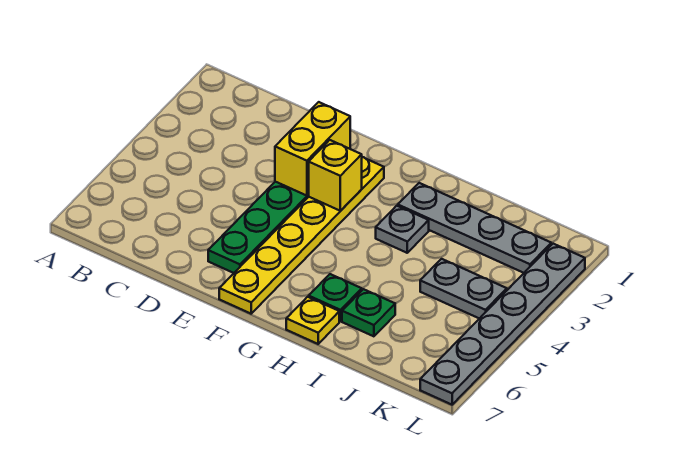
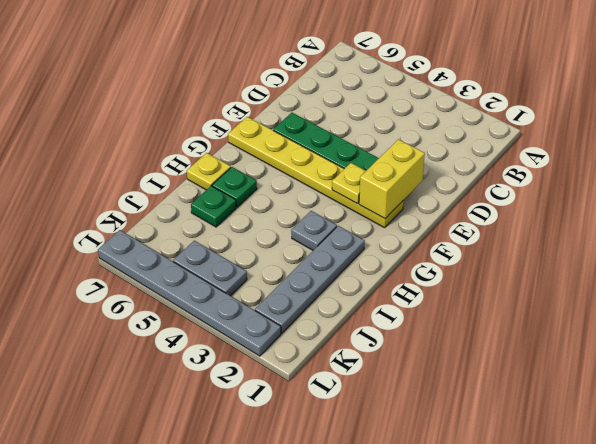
yellow brick E2:E3 level 2 -> yellow brick E2:F2 level 2
yellow brick F3 level 2 -> yellow plate F3 level 2
grey plate J4:K4 level 1 -> grey plate K4:K5 level 1

